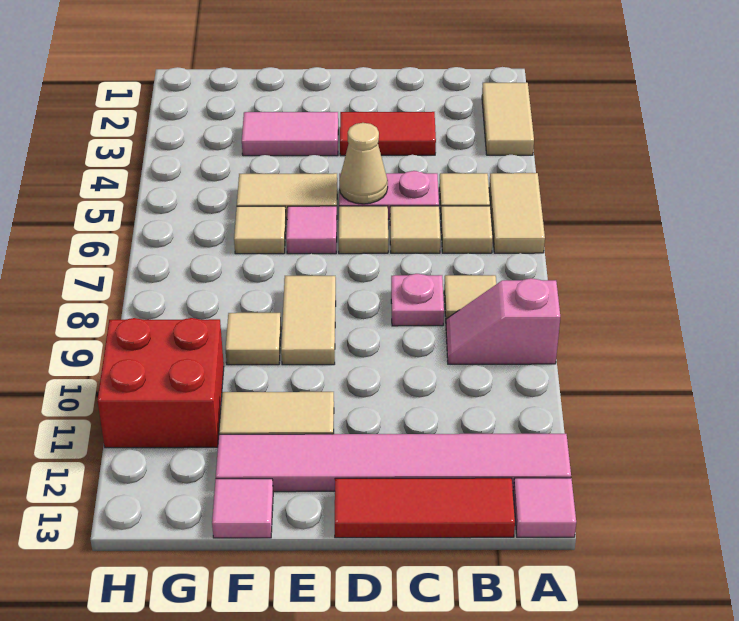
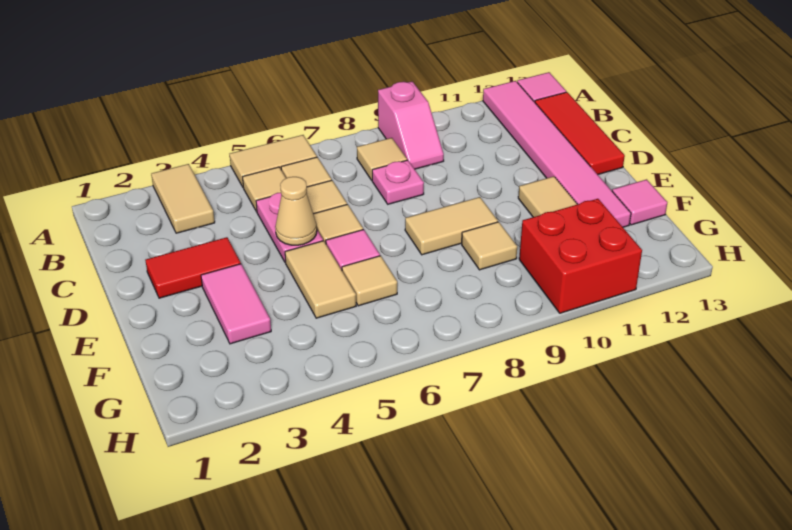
tan tile A2:A3 level 1 -> tan tile A3:B3 level 1
red tile C3:D3 level 1 -> red tile D2:D3 level 1

